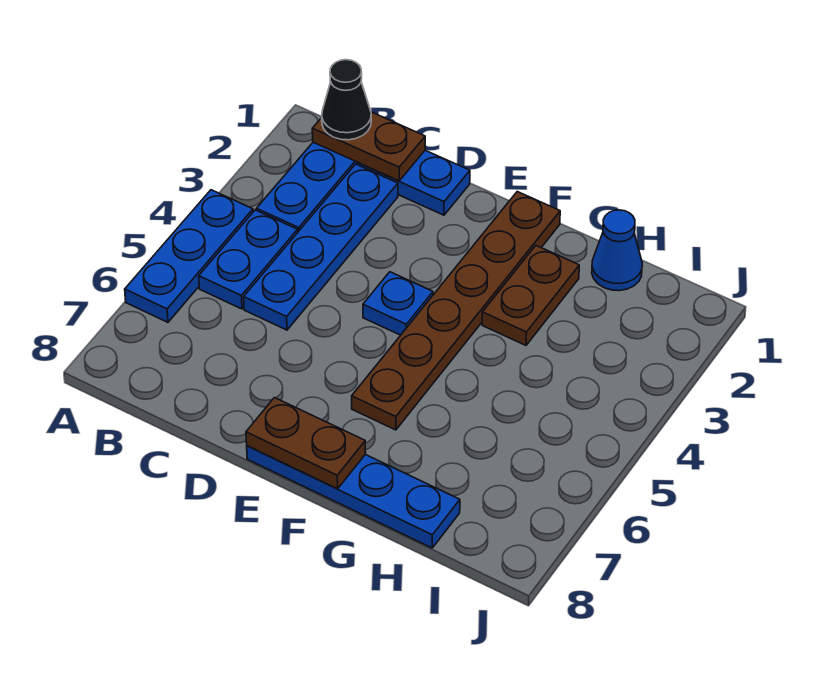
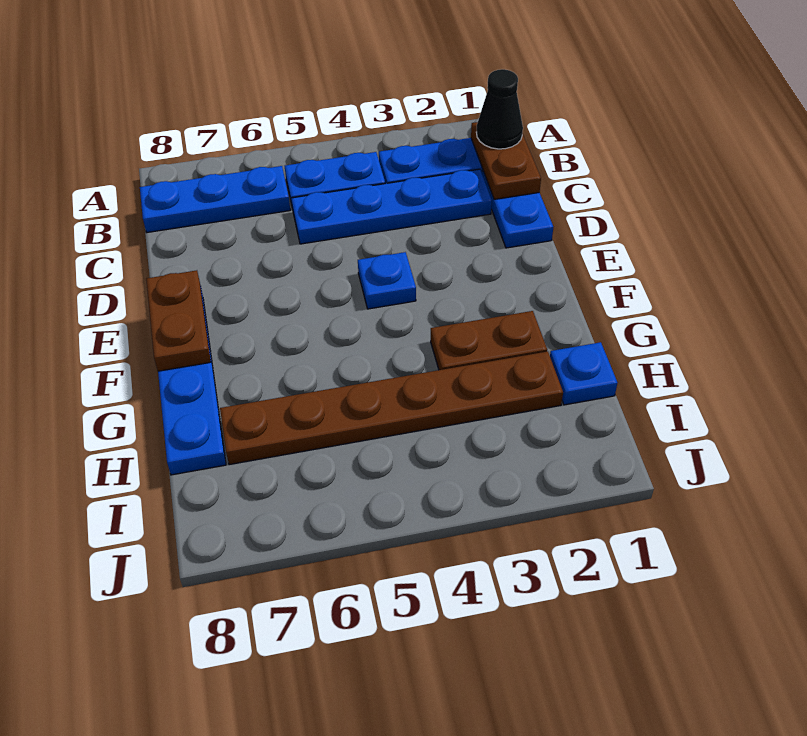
blue plate A4:A6 level 1 -> blue plate B6:B8 level 1
brown plate F1:F6 level 1 -> brown plate H2:H7 level 1
blue cone H1 level 1 -> blue plate H1 level 1

